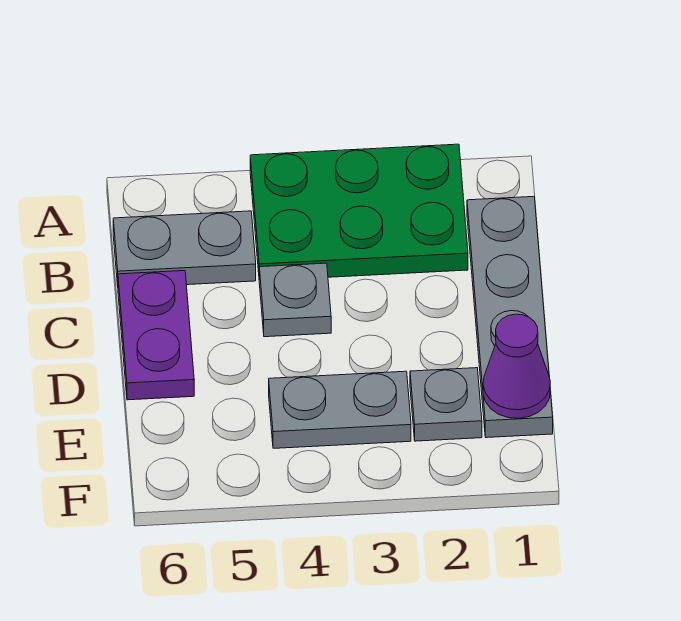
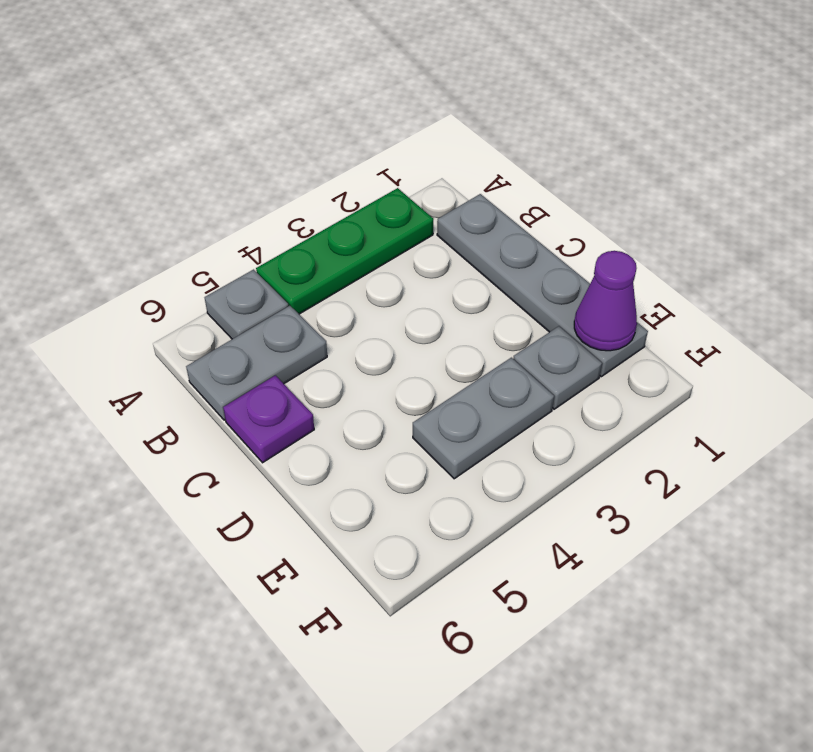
green plate A2:B4 level 1 -> green plate A2:A4 level 1
grey plate C4 level 1 -> grey plate A5 level 1
purple plate C6:D6 level 1 -> purple plate C6 level 1

